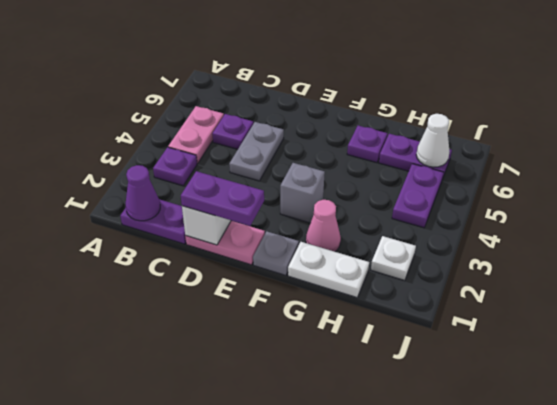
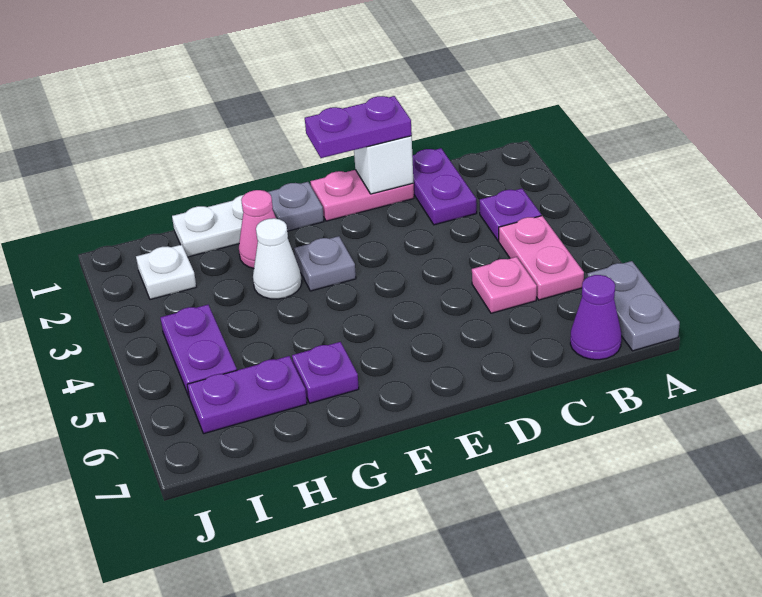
purple plate B1:C1 level 1 -> purple plate C1:C2 level 1
purple cone B1 level 2 -> purple cone B7 level 1
purple plate C5 level 1 -> pink plate C5 level 1
grey plate D4:D5 level 1 -> grey plate A6:A7 level 1
grey brick F3 level 1 -> grey plate F3 level 1
white cone I6 level 2 -> white cone G3 level 1

